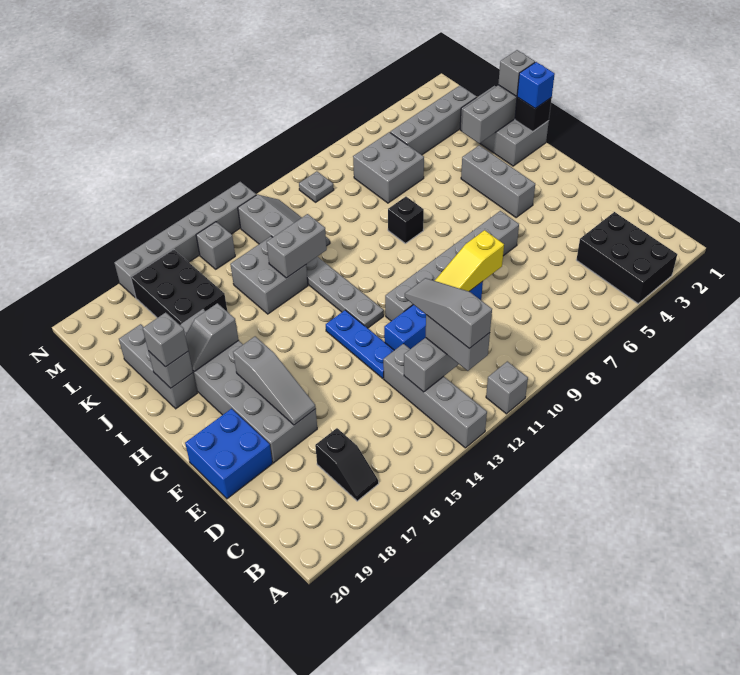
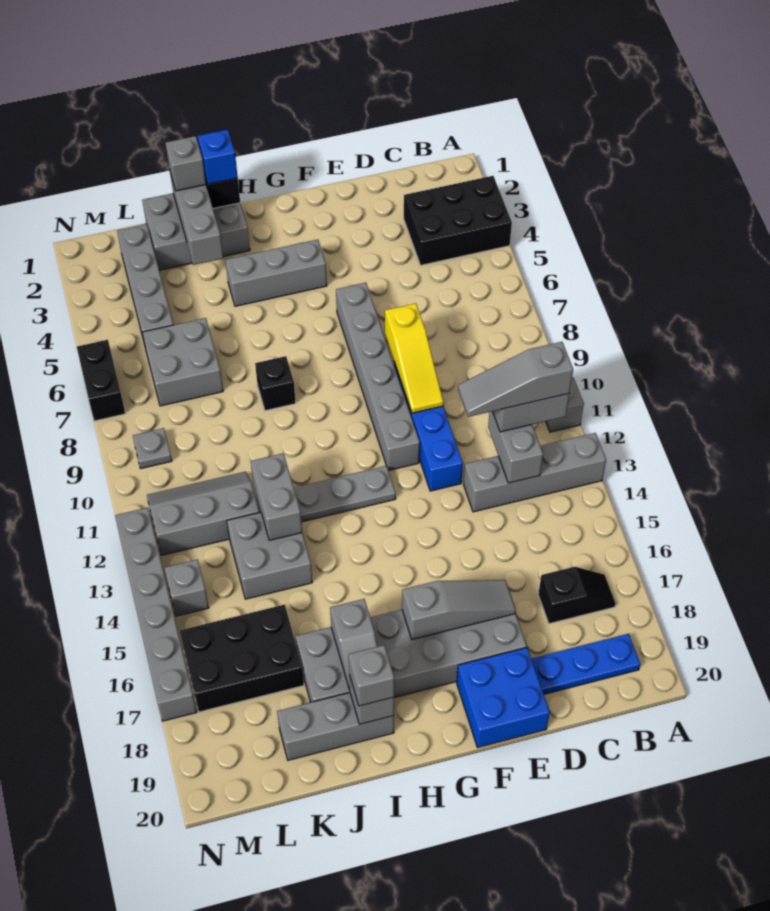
blue plate E13:G13 level 1 -> blue plate B19:D19 level 1
none -> black brick N6:N7 level 1

